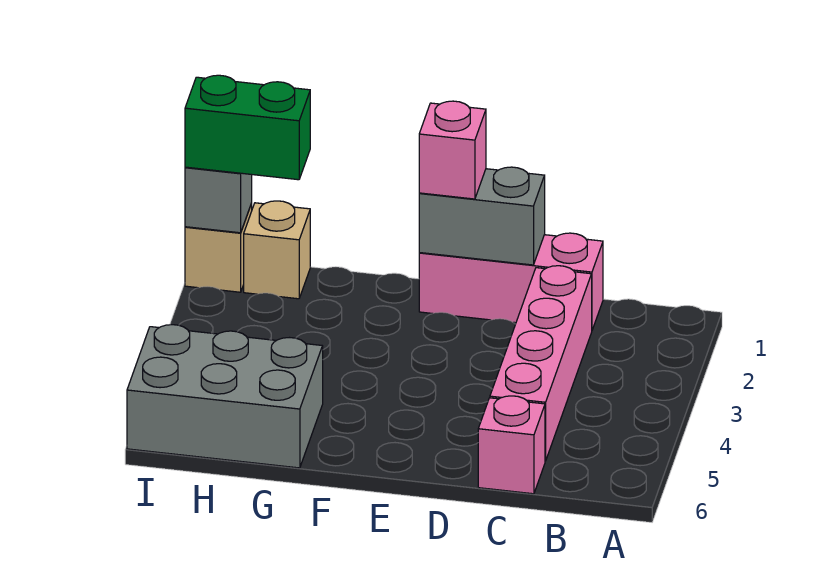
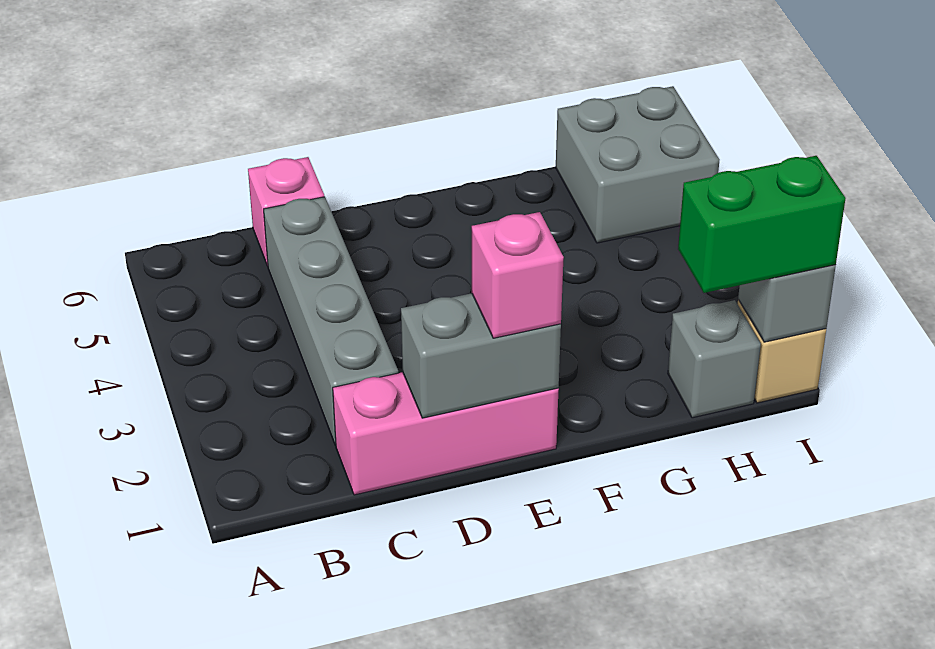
pink brick C2:C5 level 1 -> grey brick C2:C5 level 1
grey brick G5:I6 level 1 -> grey brick H5:I6 level 1
tan brick H1 level 1 -> grey brick H1 level 1

